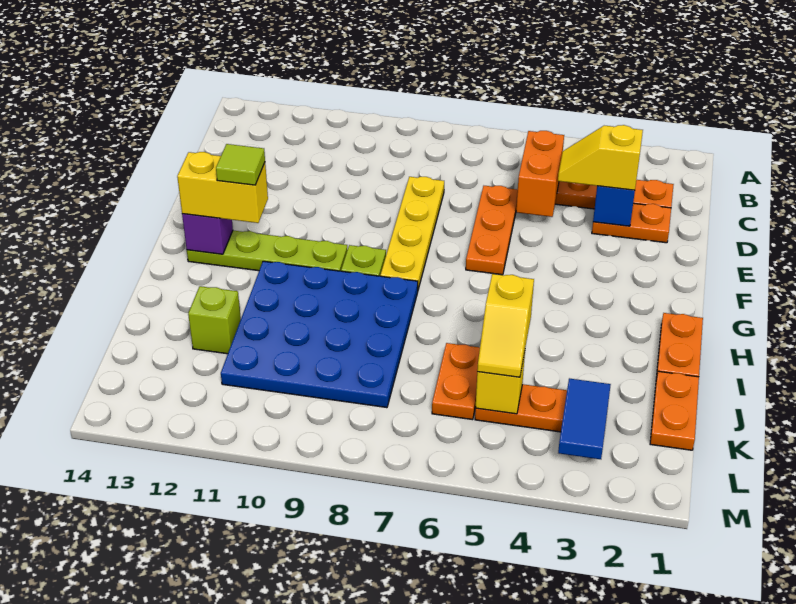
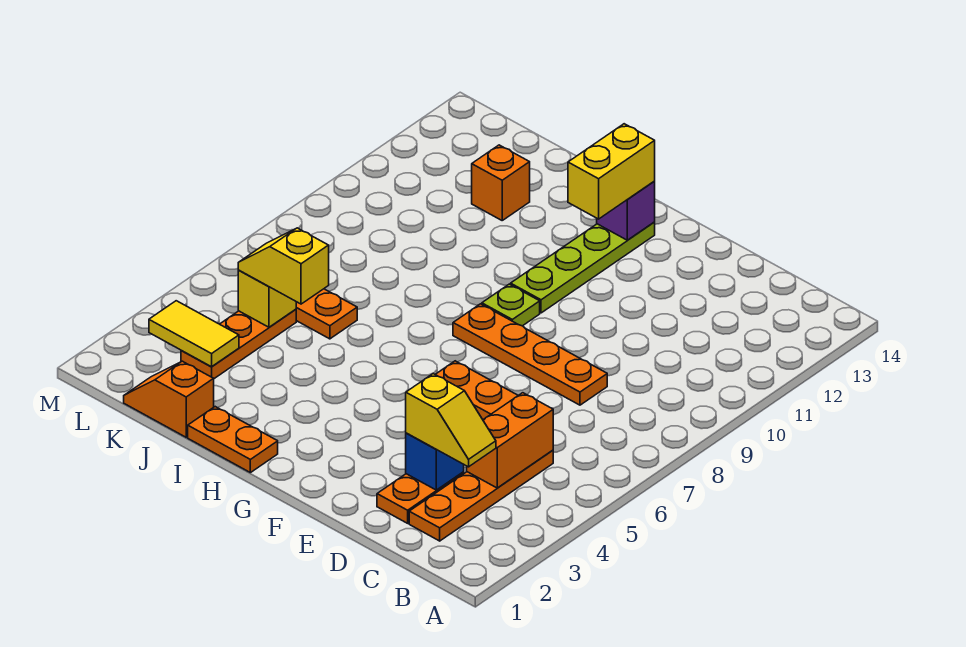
orange brick C5:D5 level 2 -> orange brick C4:C5 level 2
yellow slope D3:D4 level 3 top 3 -> yellow slope C3:D3 level 3 top D
yellow plate D8:G8 level 1 -> orange plate D8:G8 level 1
lime tile G12 level 4 -> none
blue plate H8:K11 level 1 -> none
orange plate J1:K1 level 1 -> orange slope J1:K1 level 1 top J
lime brick J12 level 1 -> orange brick J12 level 1
blue tile K3:L3 level 2 -> yellow tile K3:L3 level 2

